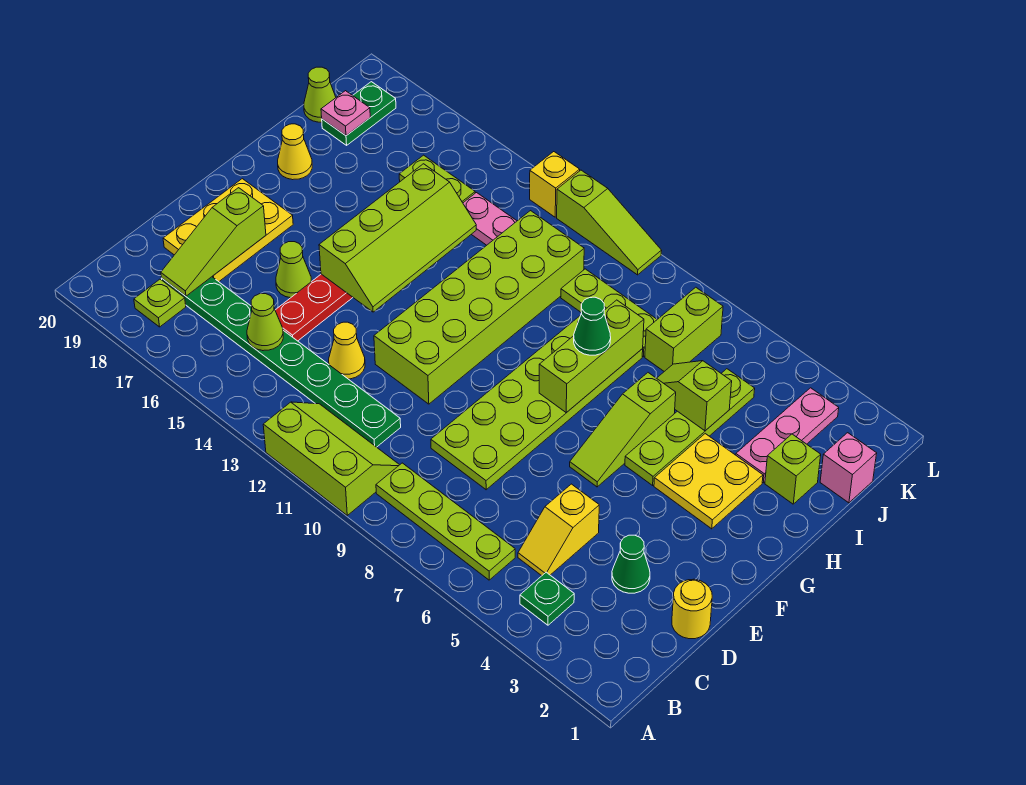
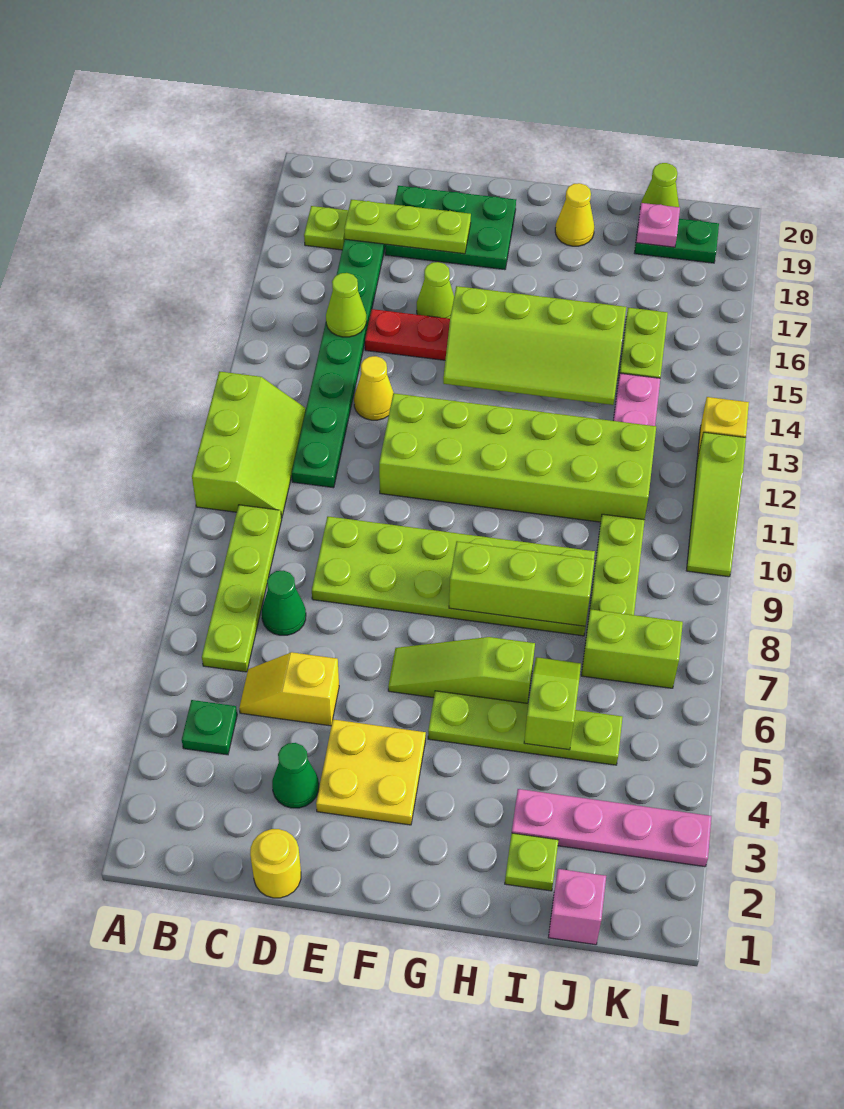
lime slope C18:E18 level 2 top E -> lime plate C18:E18 level 2
yellow plate D18:F19 level 1 -> green plate D18:F19 level 1
yellow plate G3:H4 level 1 -> yellow plate E3:F4 level 1
green cone H8 level 3 -> green cone C7 level 1
lime brick I2 level 1 -> lime plate I2 level 1
pink plate I3:K3 level 1 -> pink plate I3:L3 level 1

